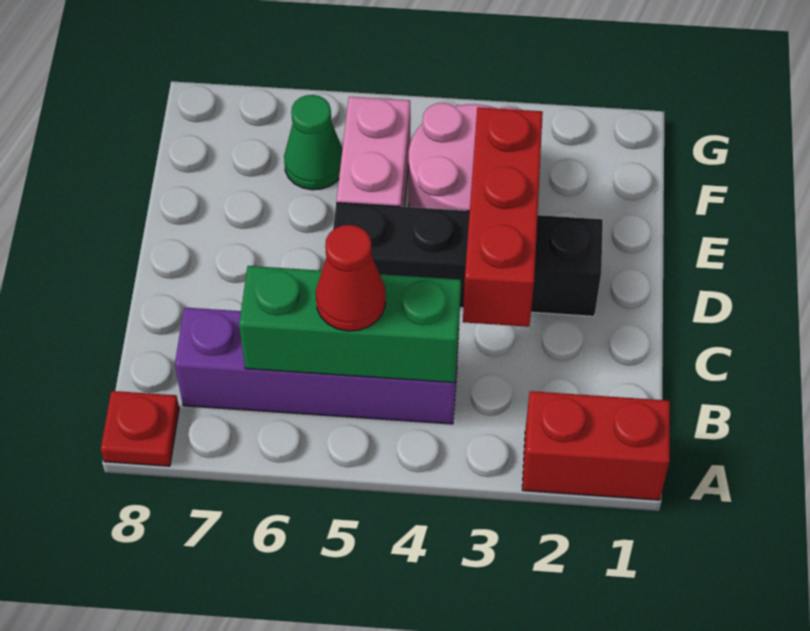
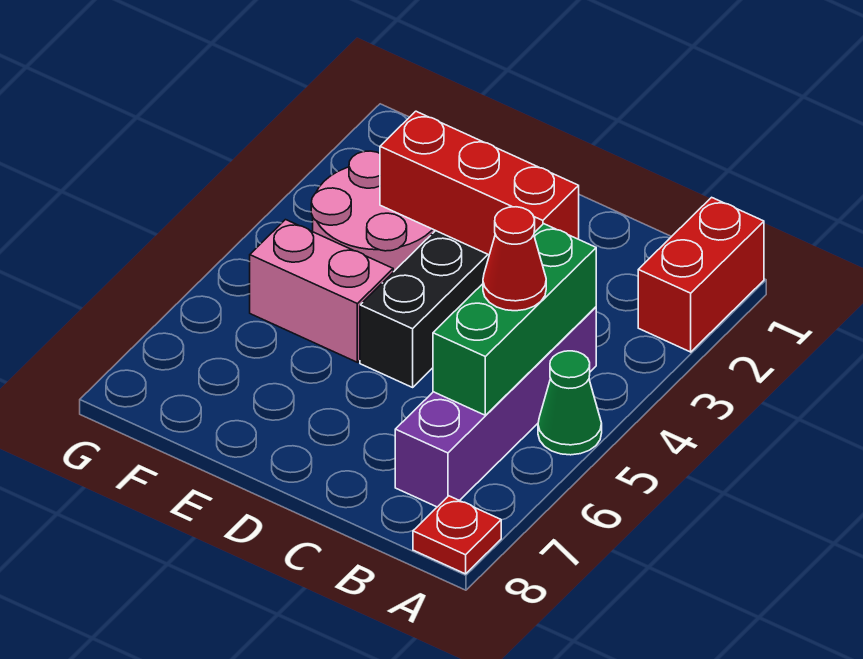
green cone F6 level 1 -> green cone A5 level 1

